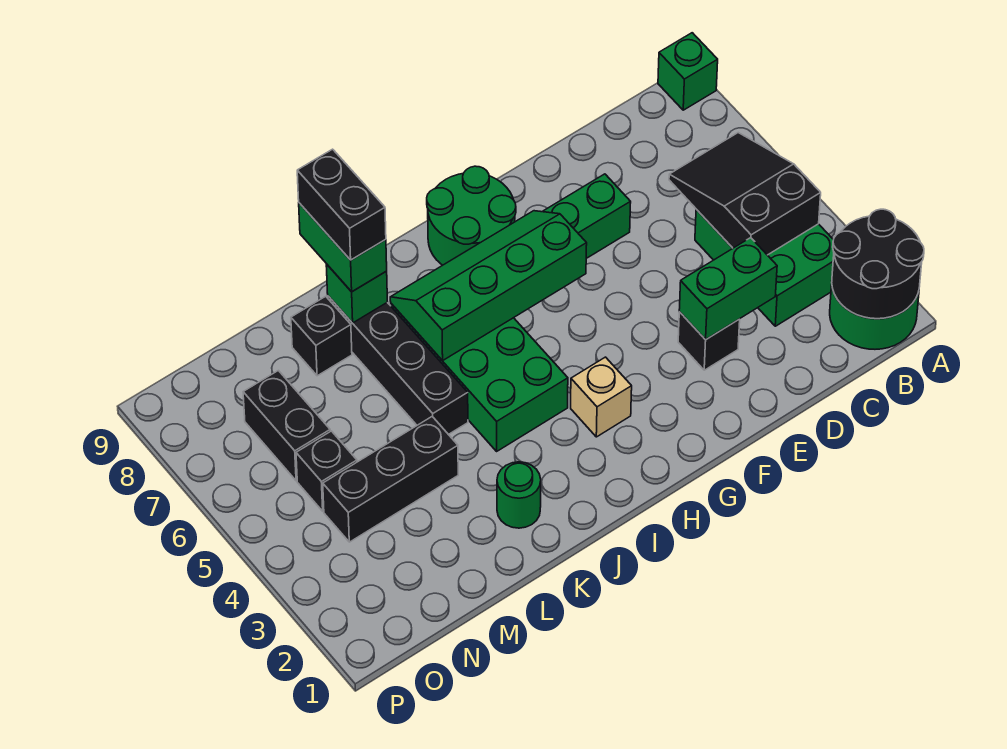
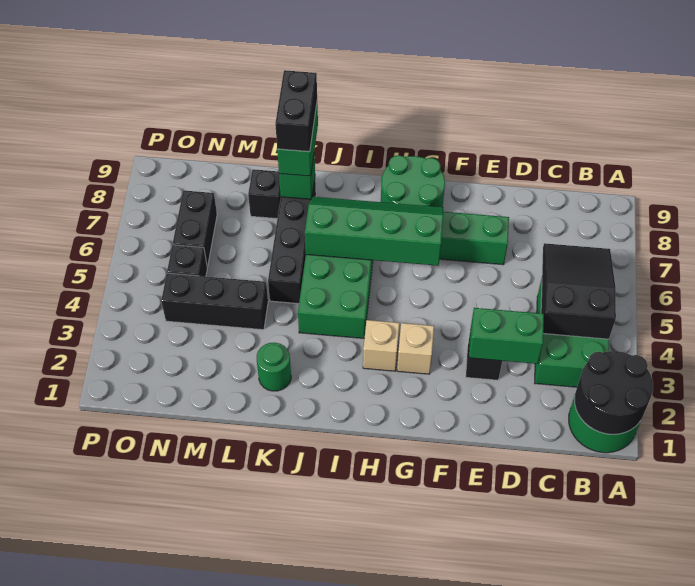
green brick A9 level 1 -> none
none -> tan brick G3 level 1

